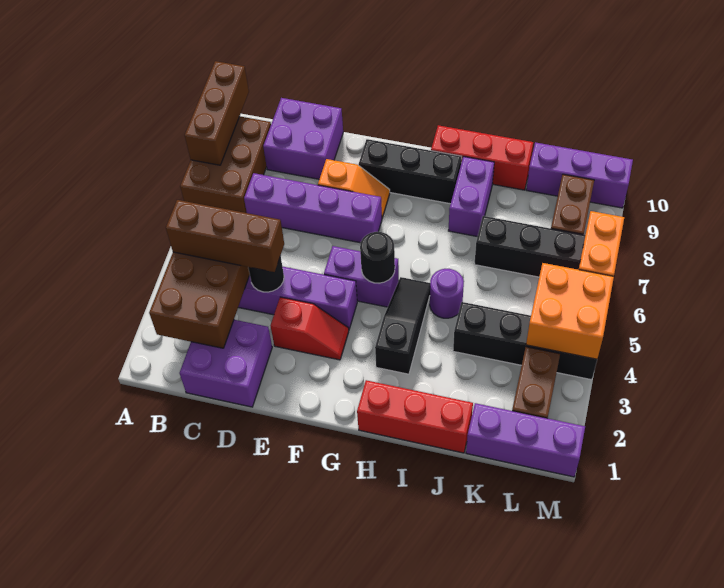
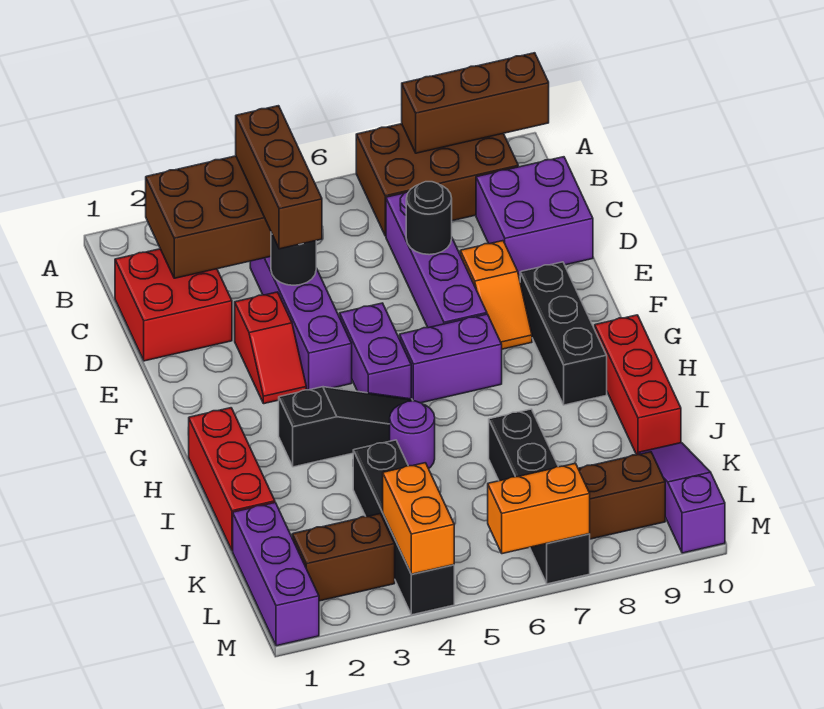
purple brick C1:D2 level 1 -> red brick C1:D2 level 1
black round brick G5 level 2 -> black round brick D7 level 2
purple brick I8:I9 level 1 -> purple brick G6:G7 level 1
purple brick K10:M10 level 1 -> purple slope K10:M10 level 1 top M
orange brick L4:M5 level 2 -> orange brick L4:M4 level 2

